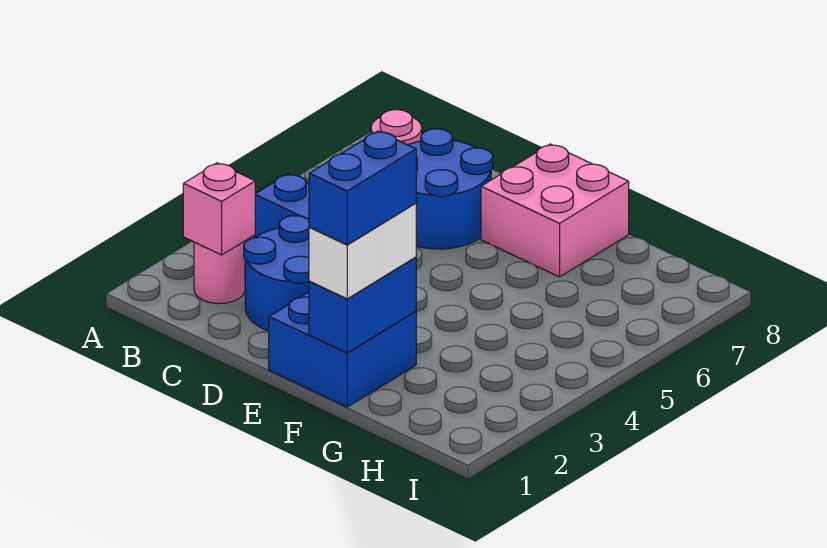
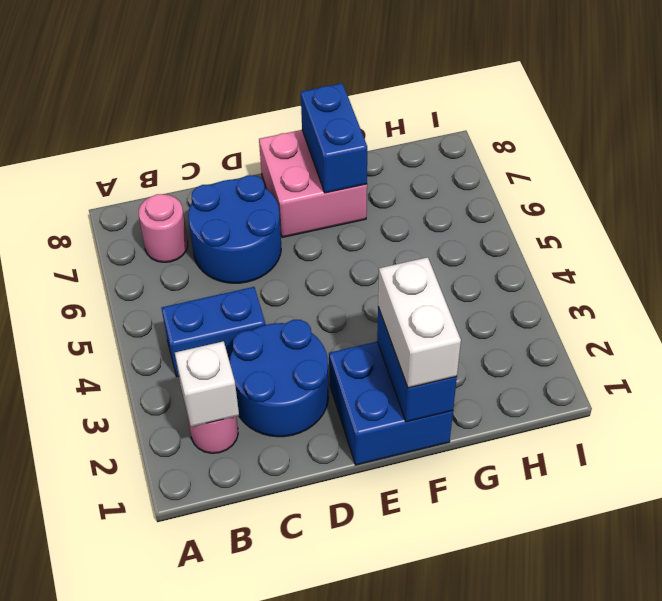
pink brick B2 level 2 -> white brick B2 level 2
blue brick F1:F2 level 4 -> blue brick F7:F8 level 2

